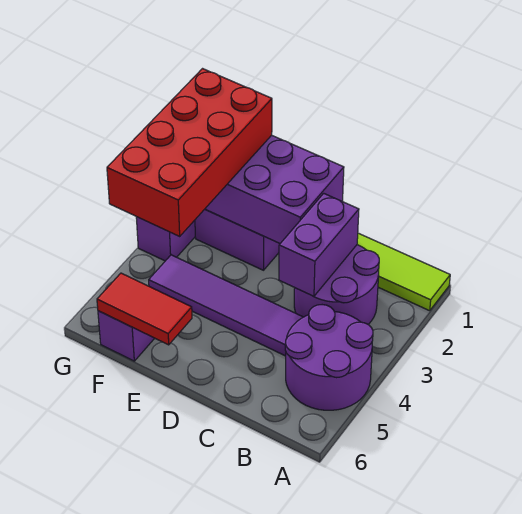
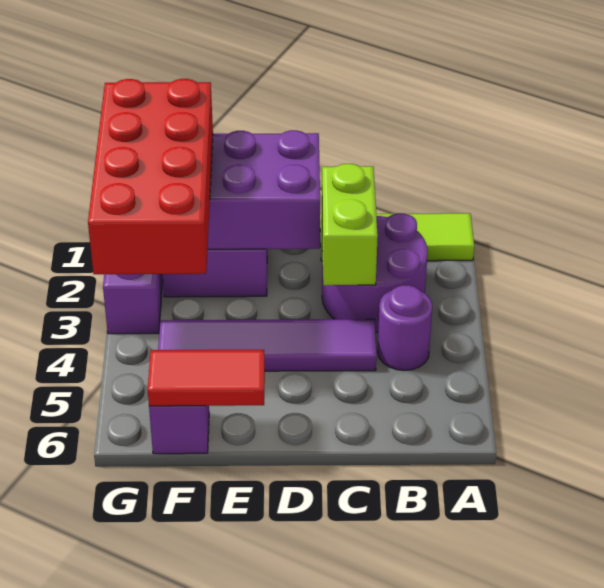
purple round brick A4:B5 level 1 -> purple round brick B4 level 1
purple brick C2:C3 level 2 -> lime brick C2:C3 level 2

